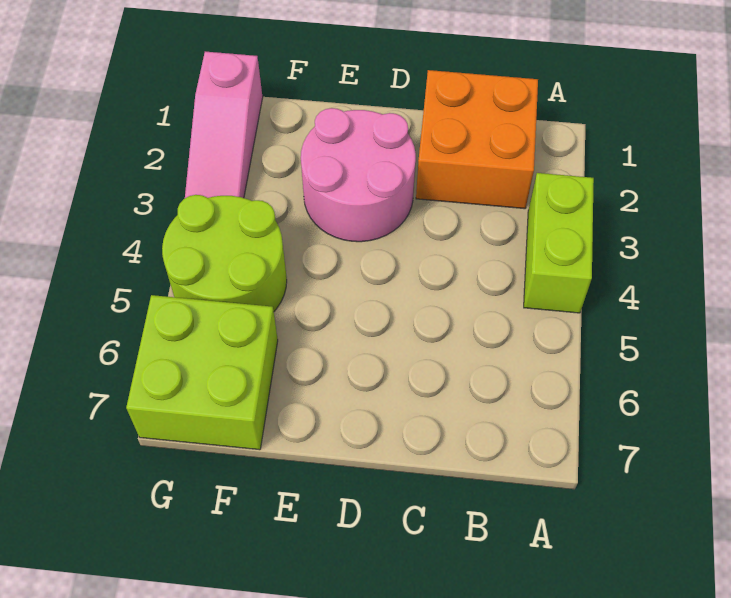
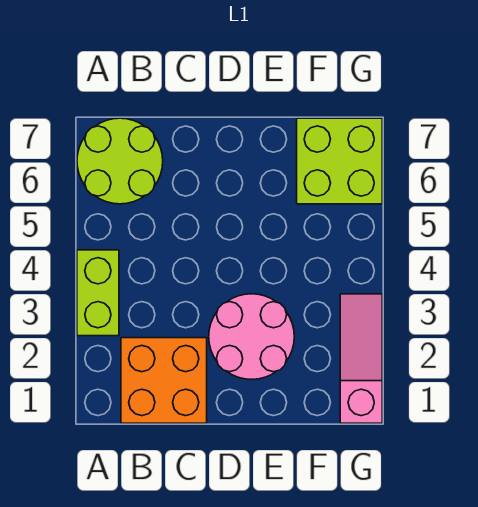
lime round brick F4:G5 level 1 -> lime round brick A6:B7 level 1

